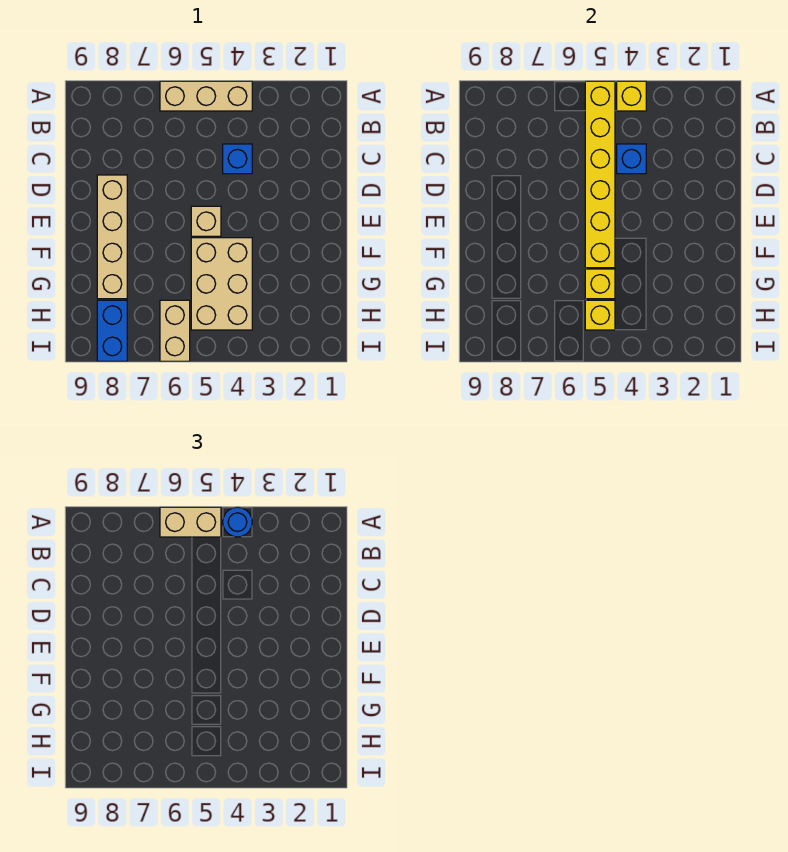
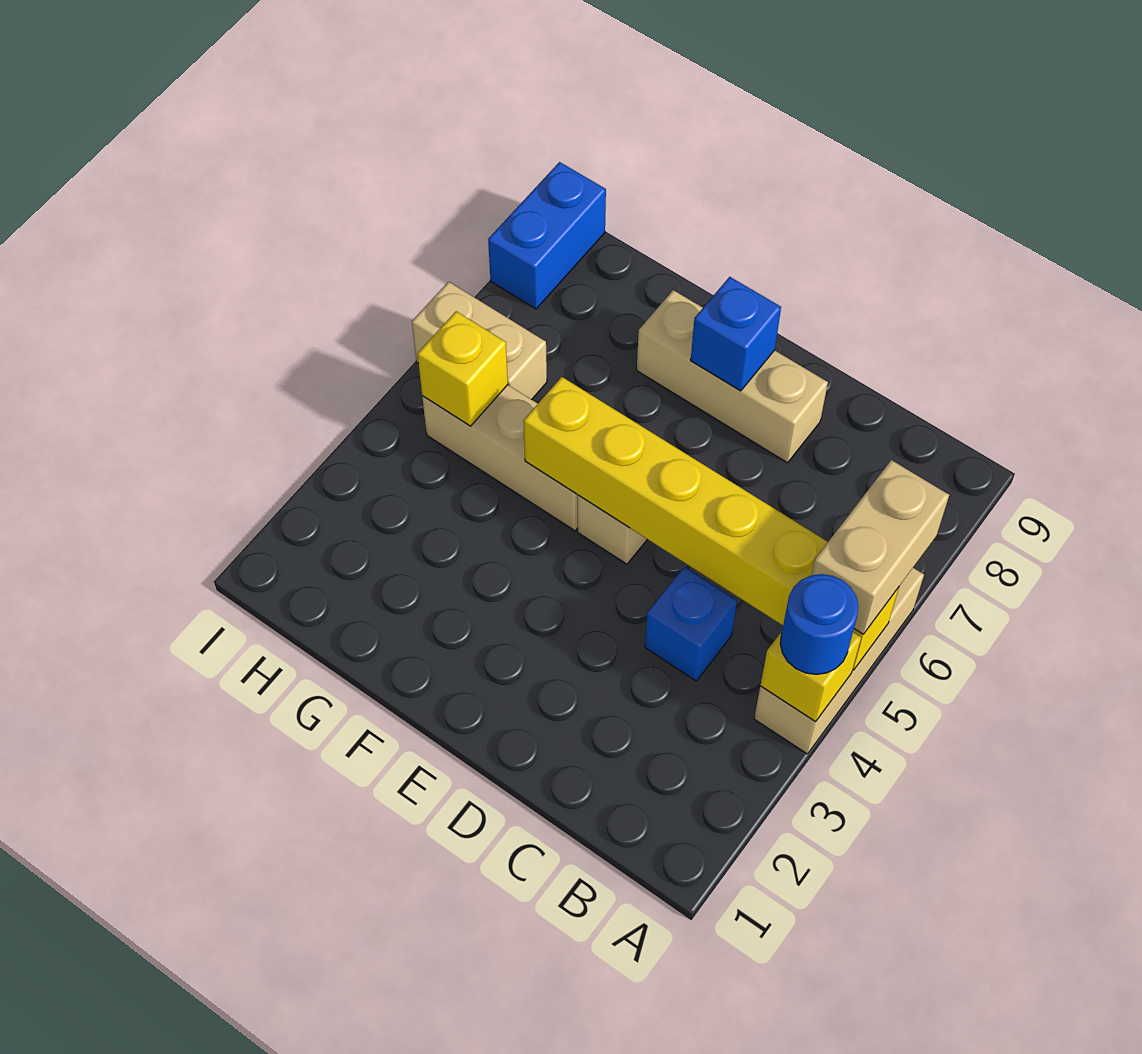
blue brick C4 level 2 -> blue brick E8 level 2
tan brick D8:G8 level 1 -> tan brick D8:F8 level 1
tan brick F4:H5 level 1 -> tan brick F5:H5 level 1
yellow brick G5 level 2 -> none
blue brick H8:I8 level 1 -> blue brick I8:I9 level 1

